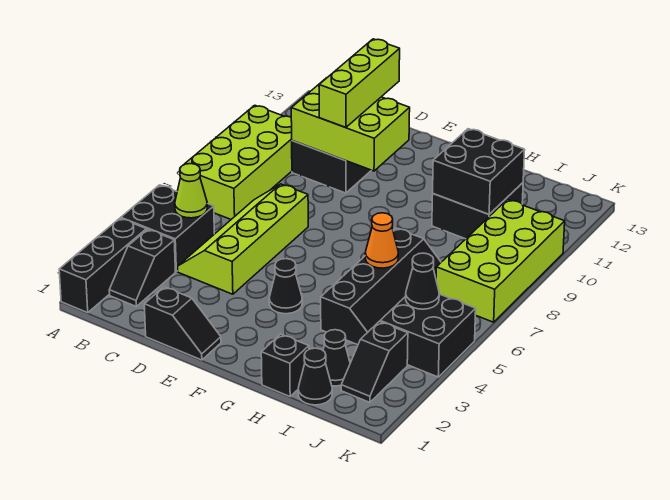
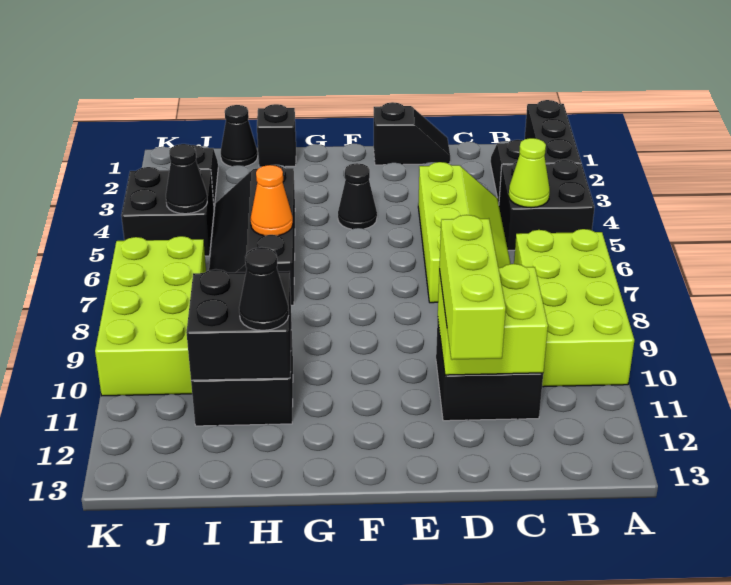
lime brick C10:E11 level 2 -> lime brick C10:D11 level 2
black slope D1:E1 level 1 top D -> black slope D1:E1 level 1 top E
black cone I2 level 1 -> black cone H11 level 3

